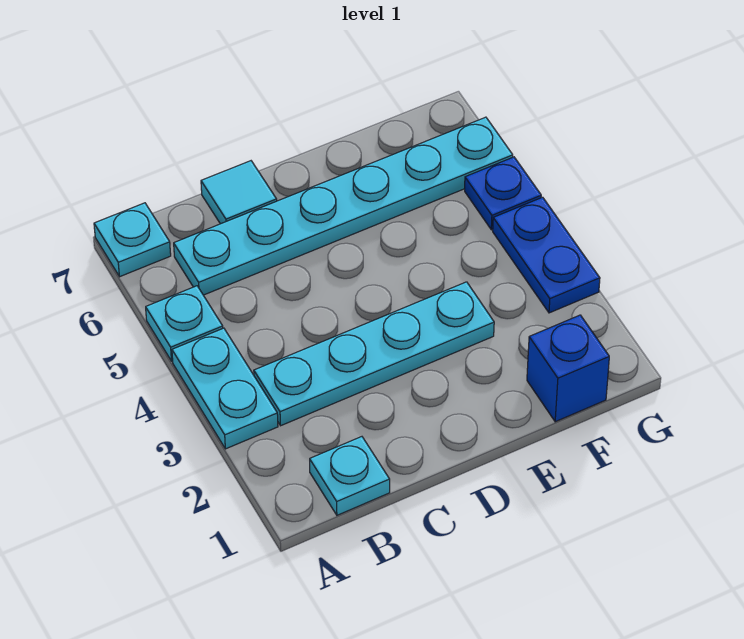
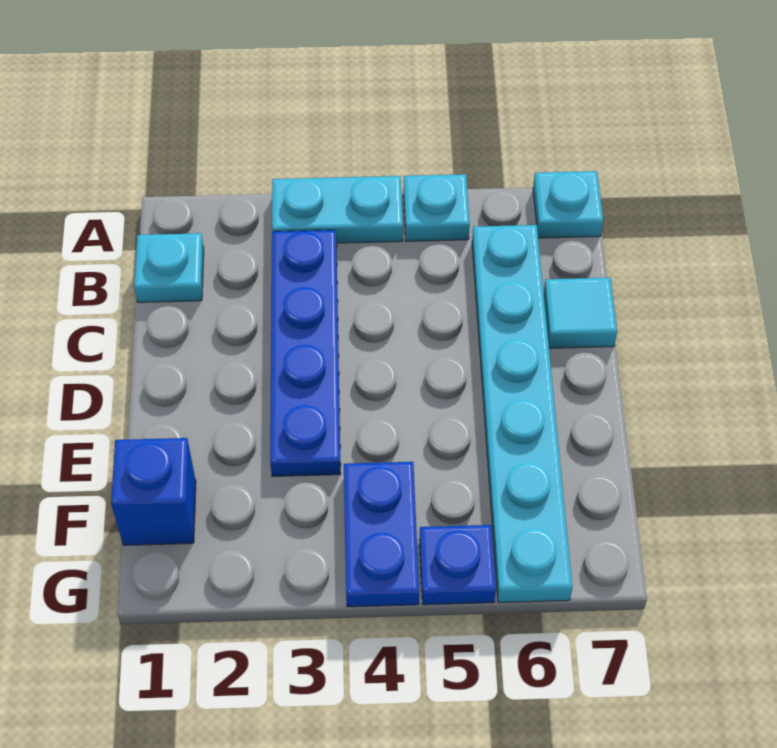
cyan plate B3:E3 level 1 -> blue plate B3:E3 level 1
blue plate G3:G4 level 1 -> blue plate F4:G4 level 1

